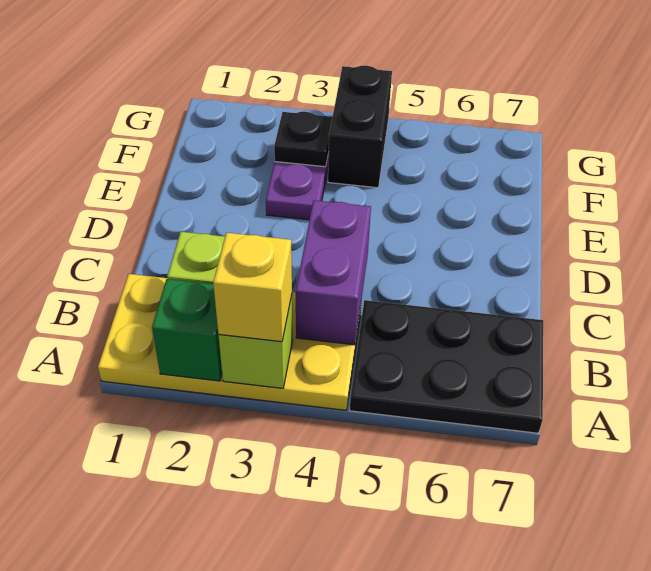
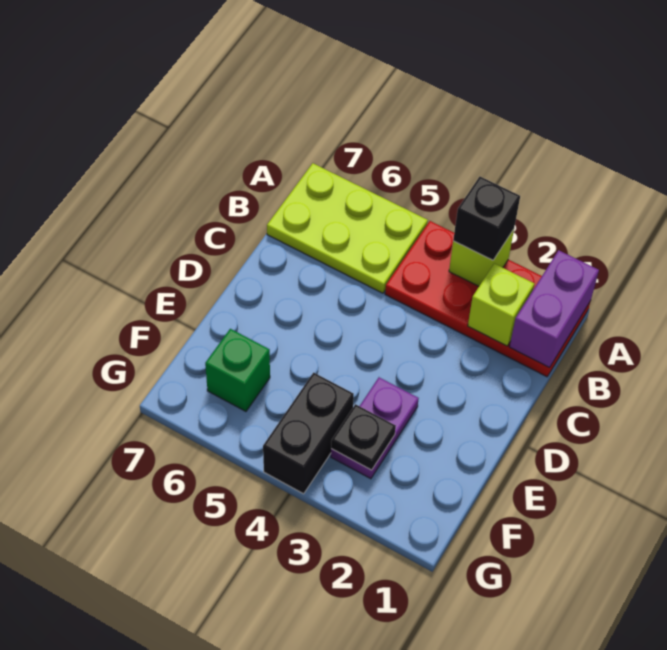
yellow plate A1:B4 level 1 -> red plate A1:B4 level 1
green brick A2 level 2 -> green brick F6 level 1
yellow brick A3 level 3 -> black brick A3 level 3
black plate A5:B7 level 1 -> lime plate A5:B7 level 1
purple brick B4:C4 level 2 -> purple brick A1:B1 level 2

